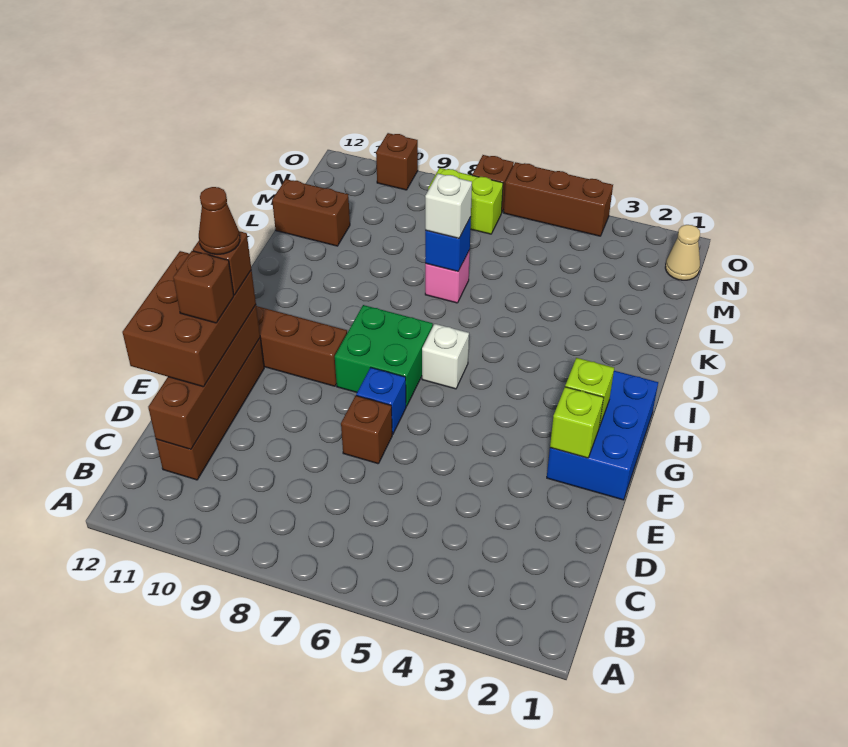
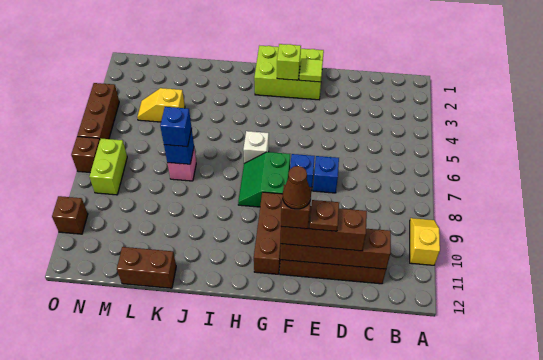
none -> yellow slope A9:A10 level 1 top 10
brown brick D11:F12 level 3 -> brown brick D11:F11 level 3
brown brick E7 level 1 -> blue brick E7 level 1
brown brick E11 level 4 -> brown plate E11 level 4
blue brick F1:H2 level 1 -> lime brick F1:H2 level 1
lime brick F2 level 2 -> lime tile F2 level 2
green brick G7:H8 level 1 -> green slope G7:H8 level 1 top G
white brick K7 level 3 -> blue brick K7 level 3
none -> yellow slope L4:M4 level 1 top L
brown brick L11:L12 level 1 -> brown brick K12:L12 level 1
tan cone N1 level 1 -> none

